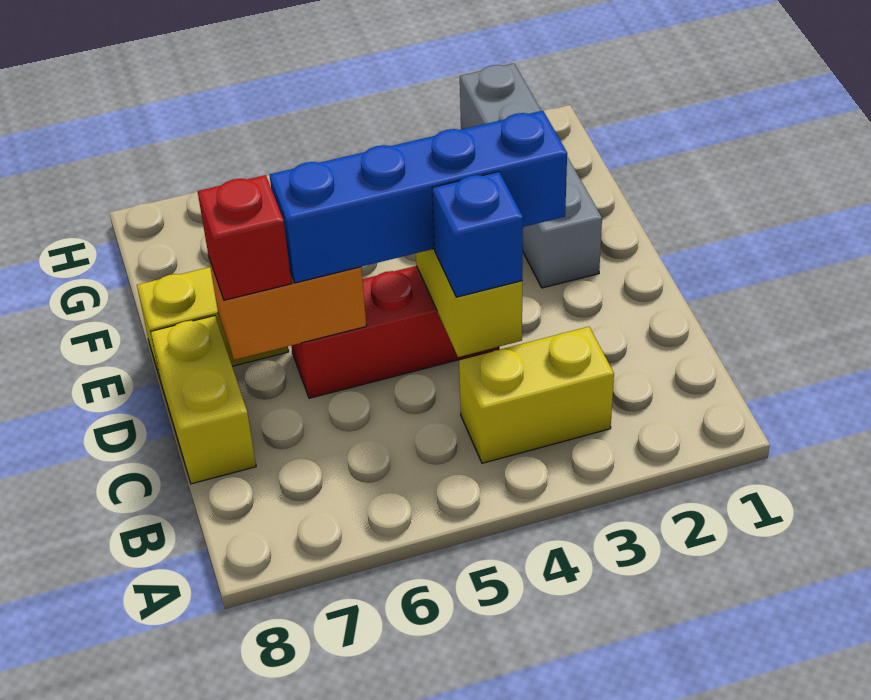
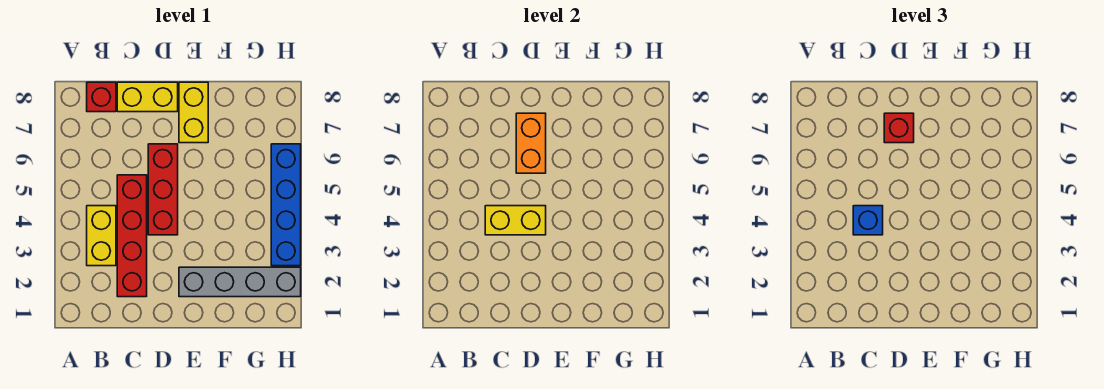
none -> red brick B8 level 1
none -> red brick C2:C5 level 1
blue brick D3:D6 level 3 -> blue brick H3:H6 level 1

